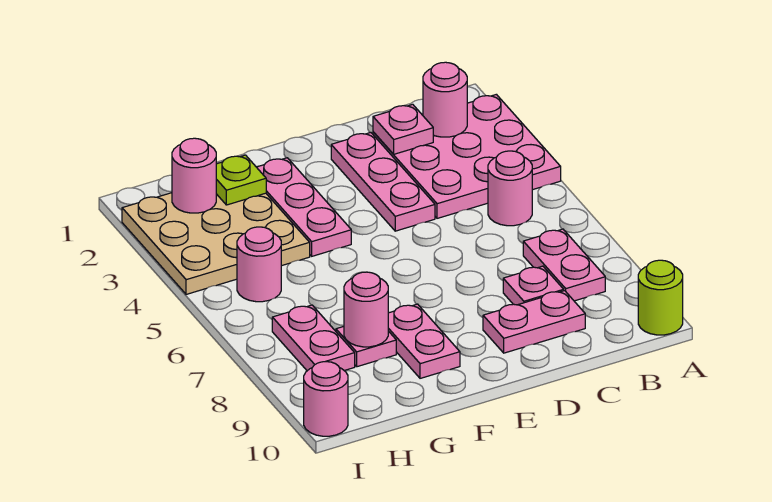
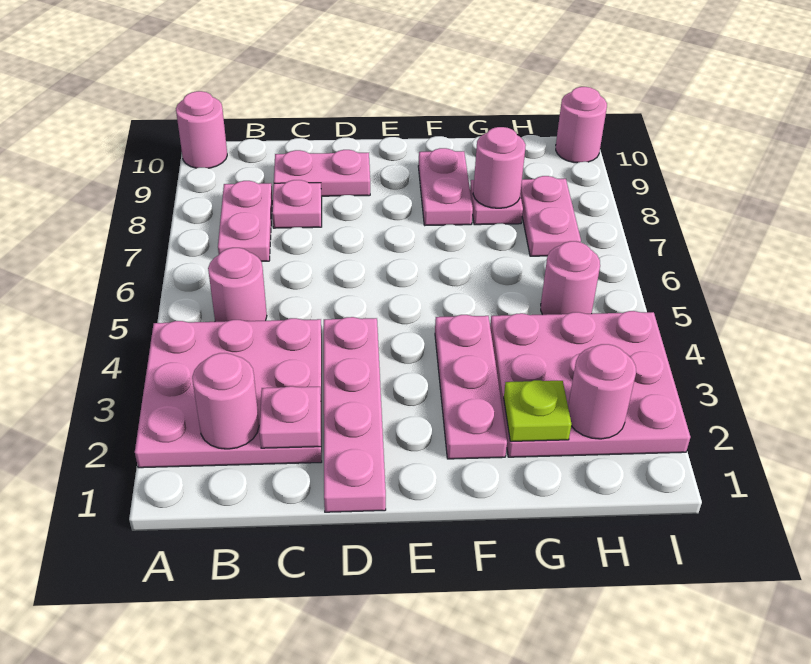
lime round brick A10 level 1 -> pink round brick A10 level 1
pink plate D2:D4 level 1 -> pink plate D1:D4 level 1
tan plate G2:I4 level 1 -> pink plate G2:I4 level 1

